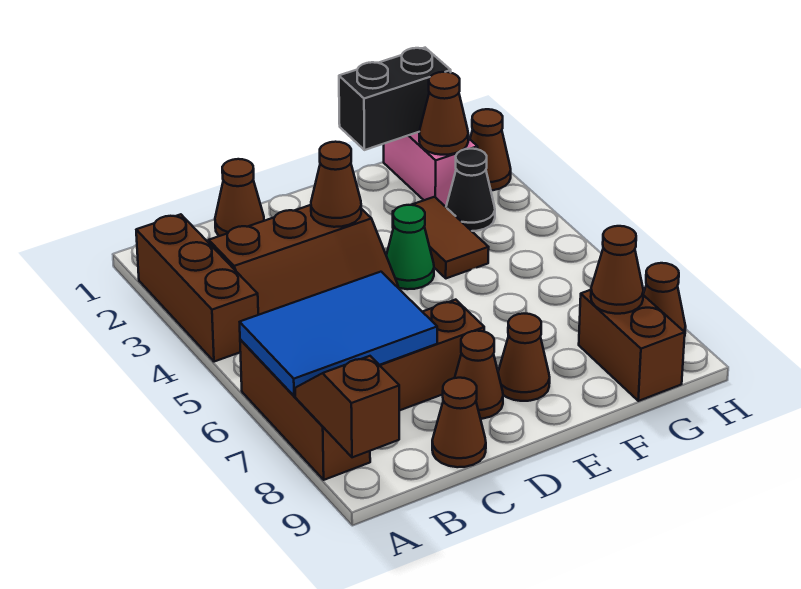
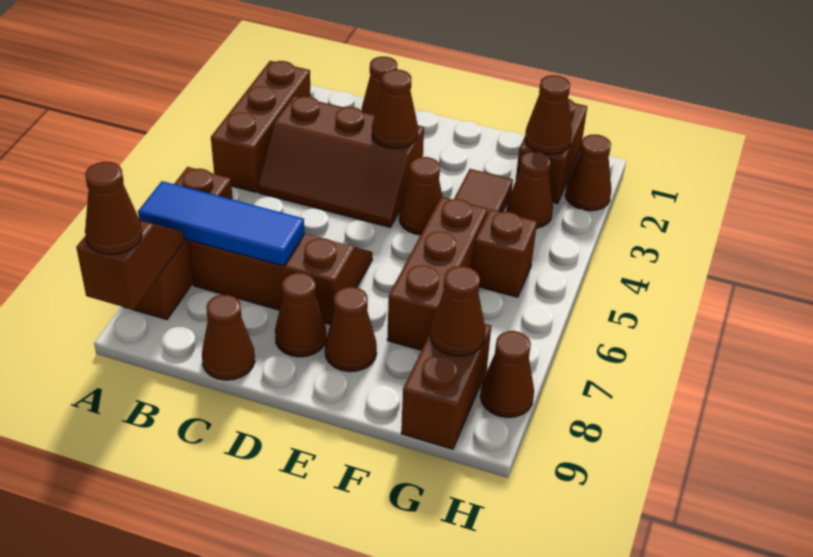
blue tile A6:C7 level 2 -> blue tile A7:C7 level 2
none -> brown cone A9 level 3
green cone E4 level 1 -> brown cone E4 level 1
black brick F1:G1 level 2 -> none
none -> brown brick F5:F7 level 1
pink brick G1:G2 level 1 -> brown brick G1:G2 level 1
black cone G3 level 1 -> brown cone G3 level 1
none -> brown brick G5 level 1

